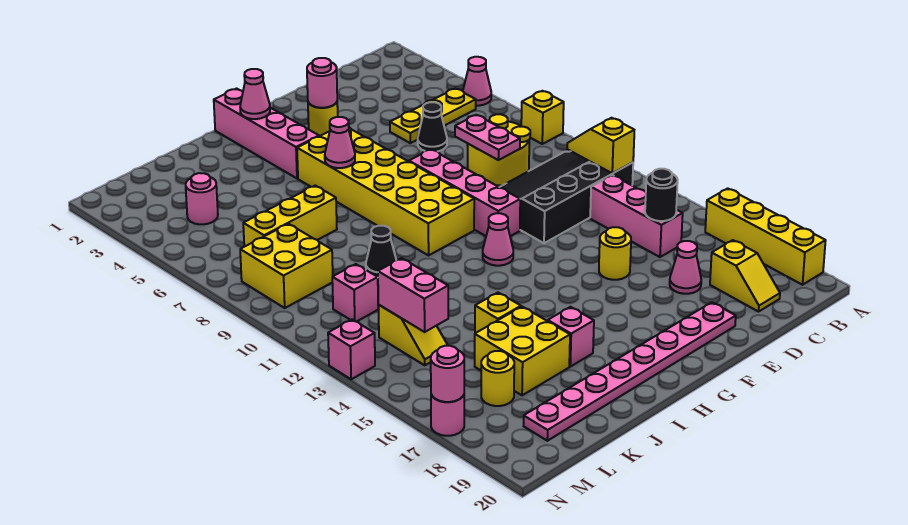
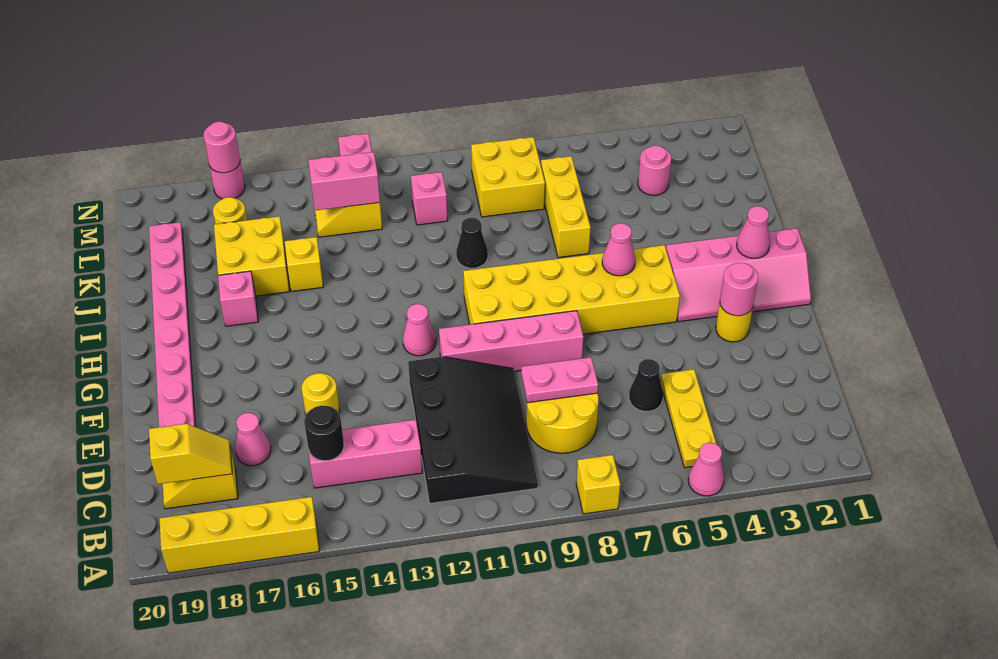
yellow slope B11:B12 level 2 top 12 -> yellow slope C18:C19 level 2 top 19

